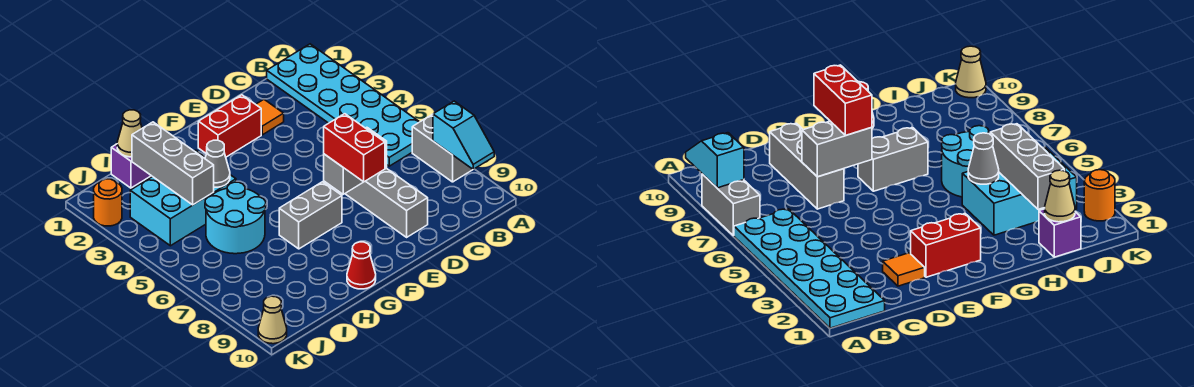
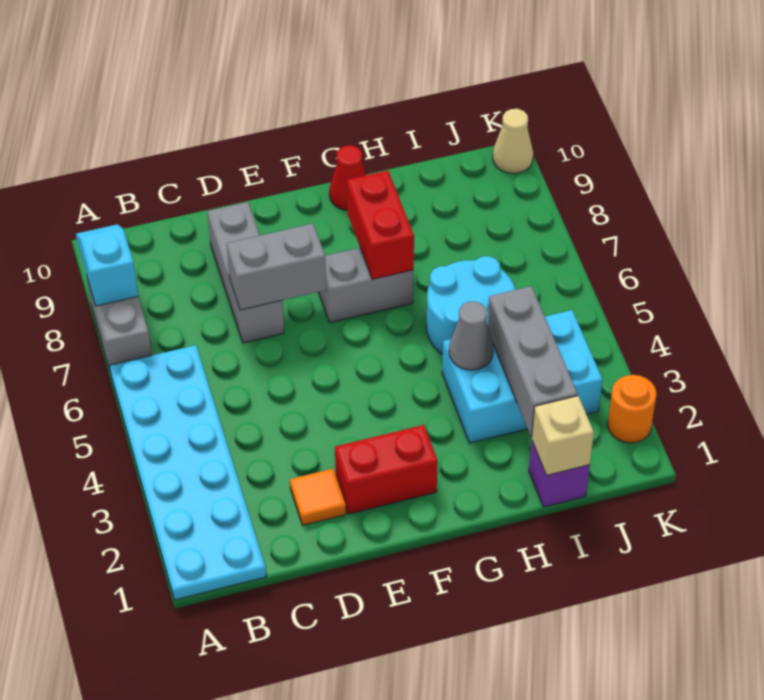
red brick E7:E8 level 3 -> red brick G7:G8 level 2
tan cone I1 level 2 -> tan brick I1 level 2

